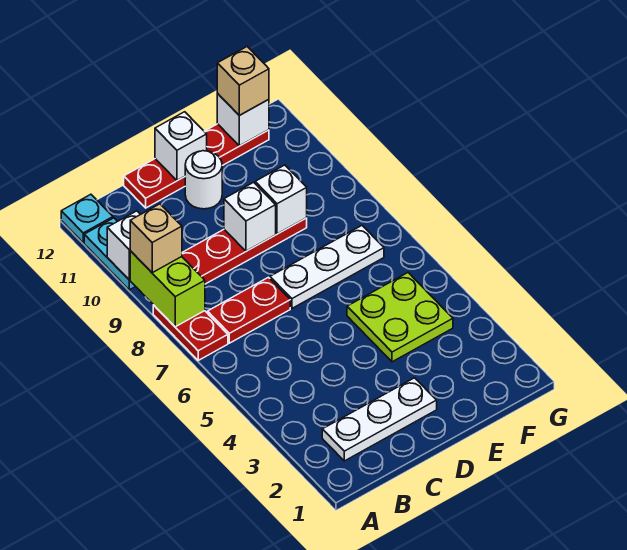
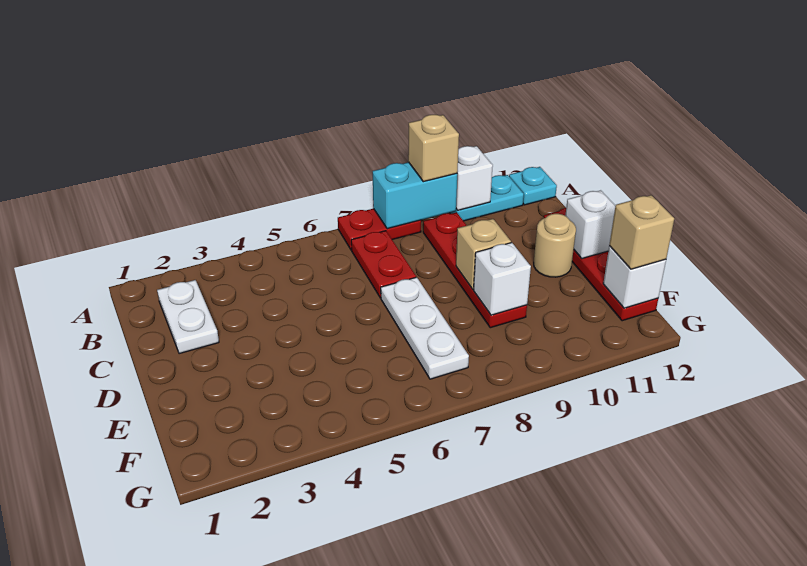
lime brick A8:A9 level 2 -> cyan brick A8:A9 level 2
white plate B2:D2 level 1 -> white plate B2:C2 level 1
white brick D9 level 2 -> tan brick D9 level 2
white round brick D11 level 1 -> tan round brick D11 level 1
lime plate E4:F5 level 1 -> none

